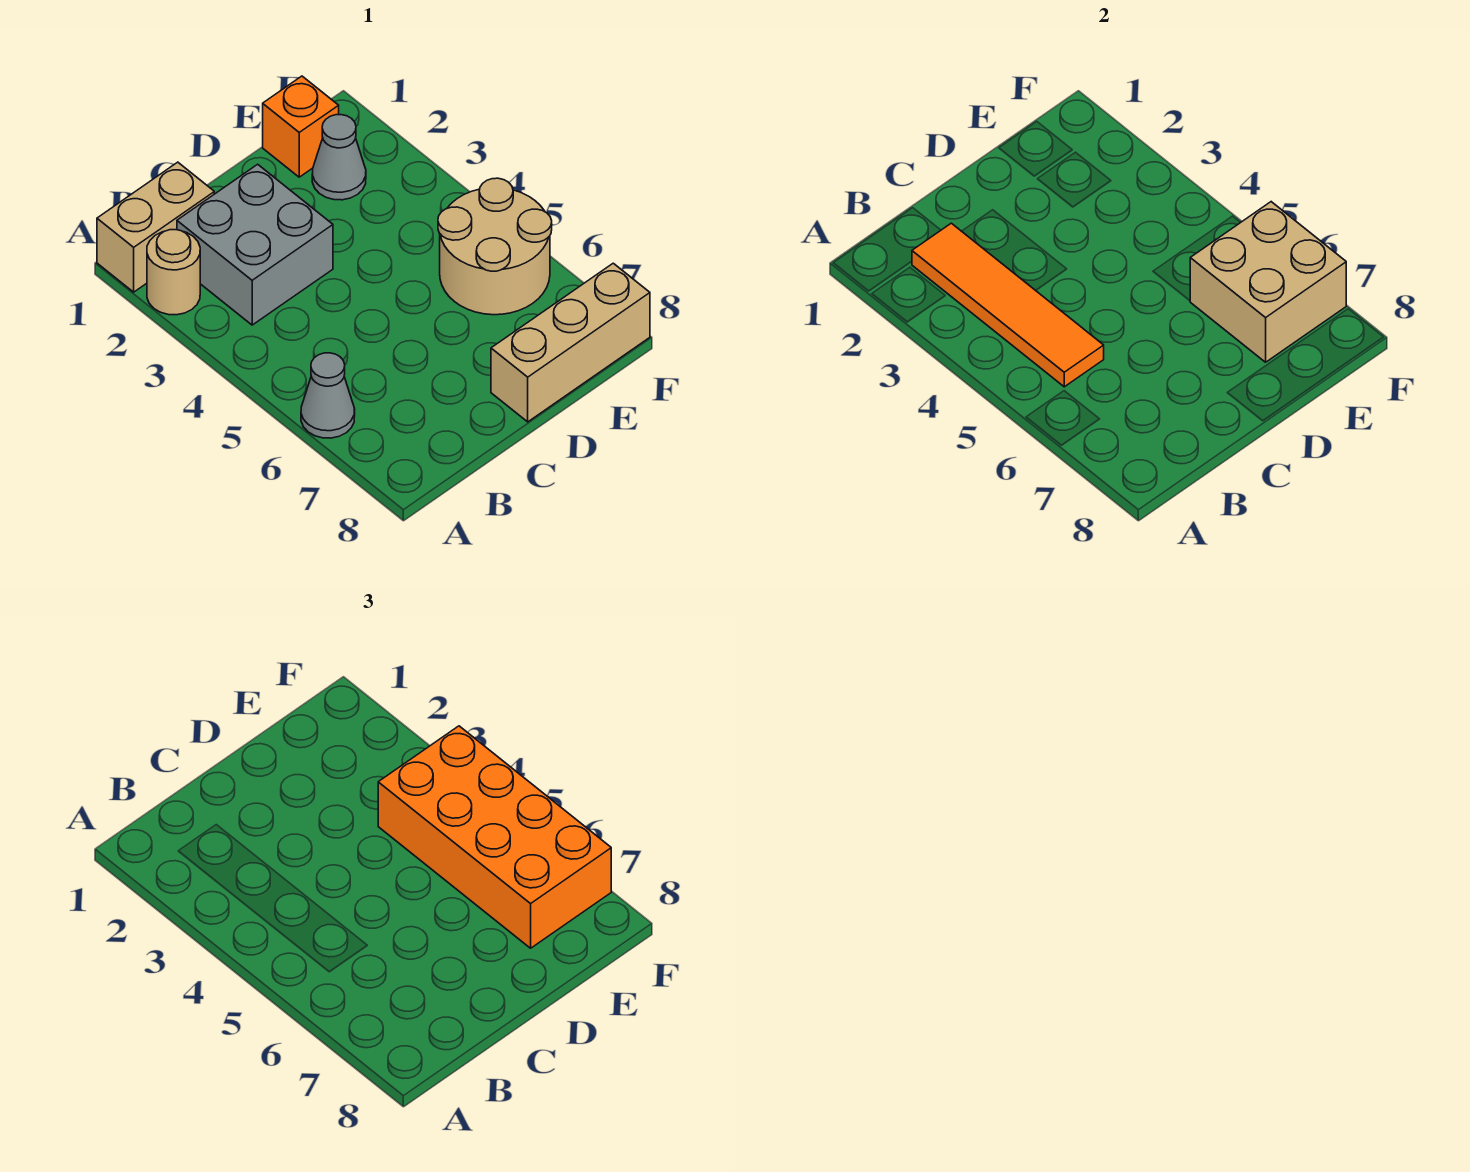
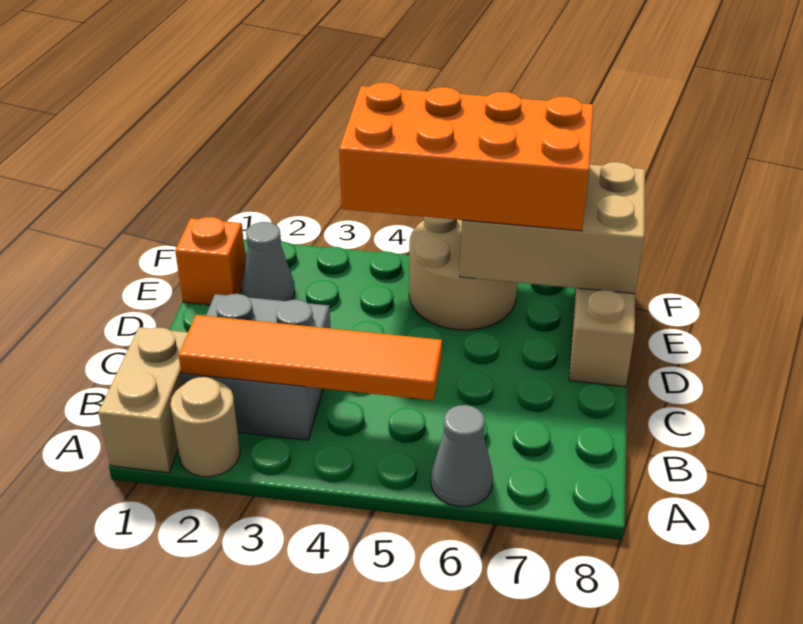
tan brick E6:F7 level 2 -> tan brick E6:F8 level 2

